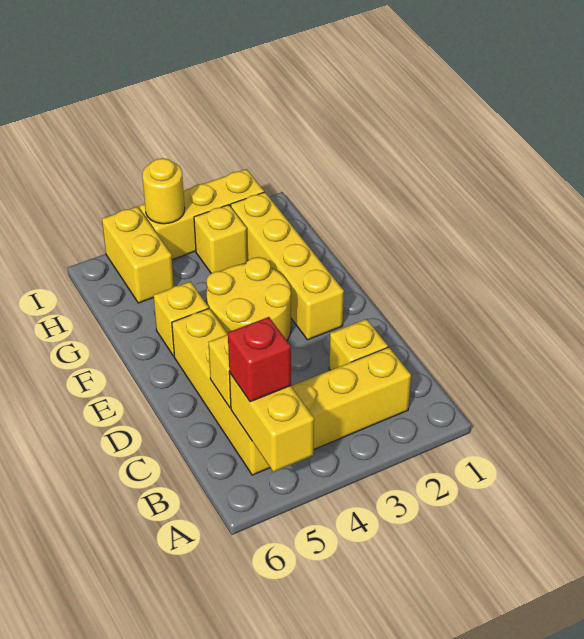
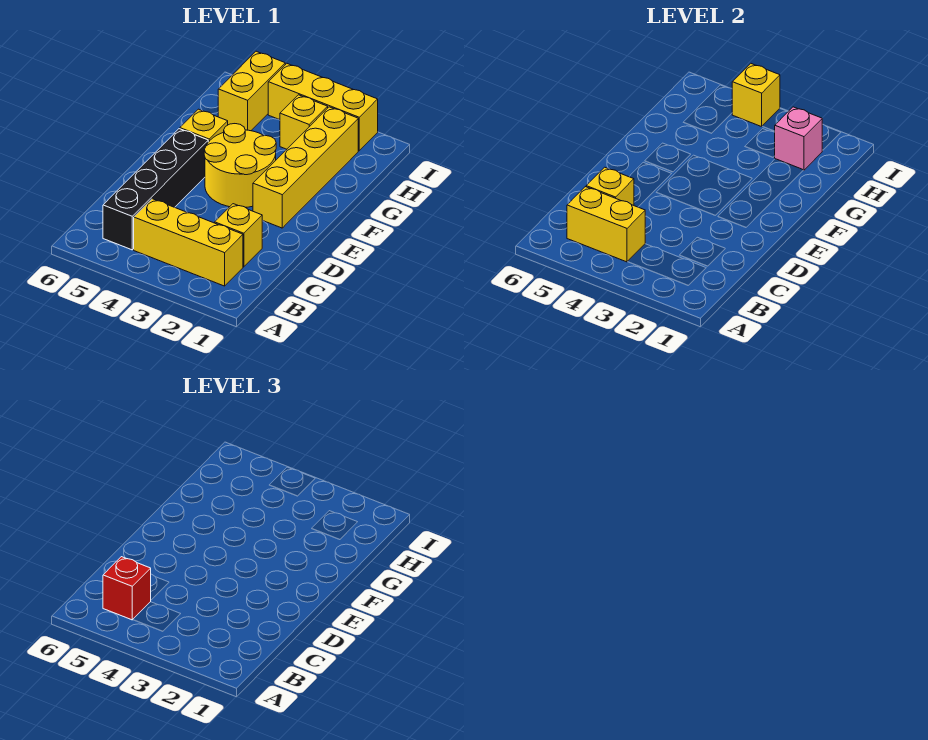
yellow brick A5:B5 level 2 -> yellow brick B4:B5 level 2
yellow brick B5:E5 level 1 -> black brick B5:E5 level 1
none -> pink brick H2 level 2
yellow round brick I4 level 2 -> yellow brick I4 level 2

